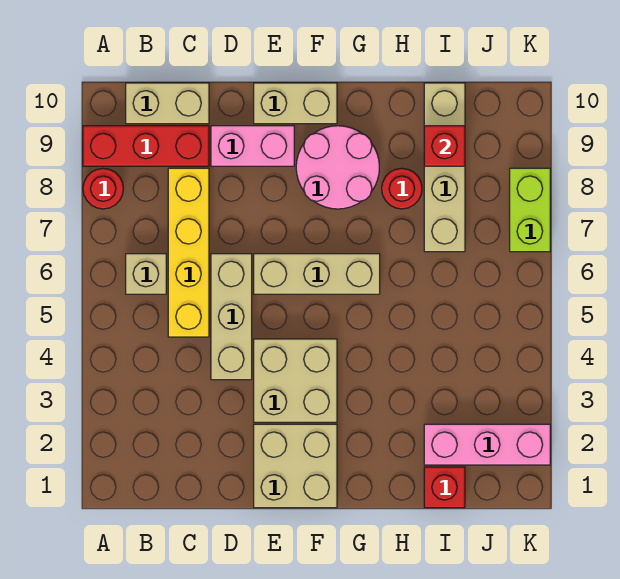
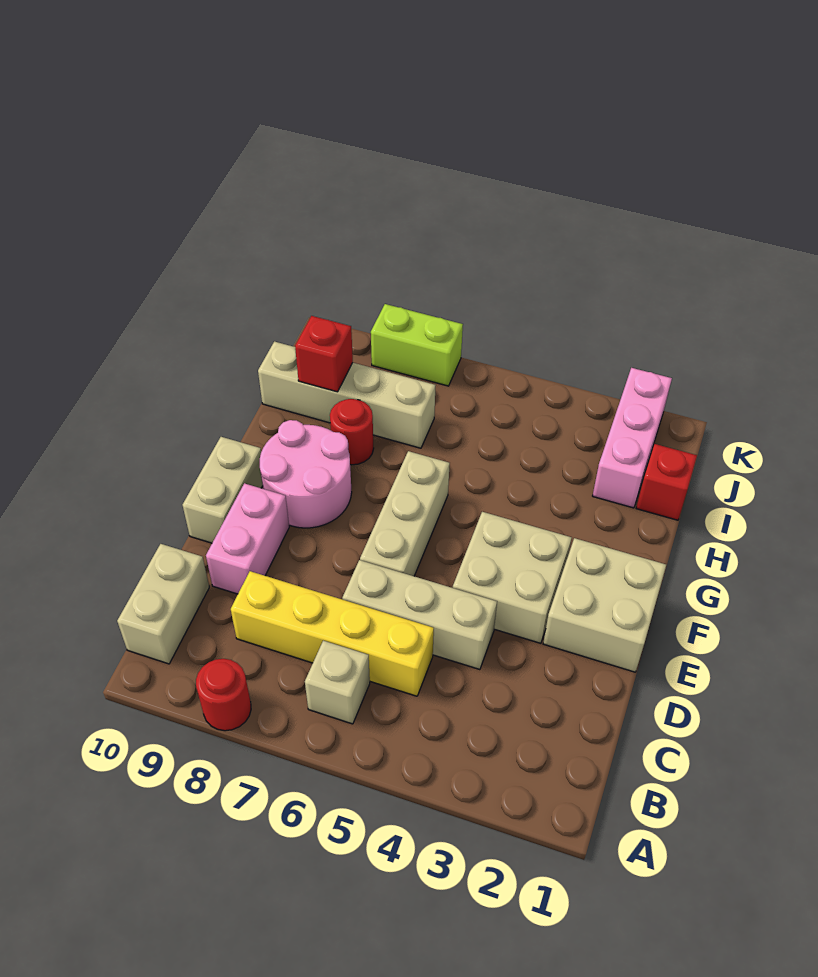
red brick A9:C9 level 1 -> none

